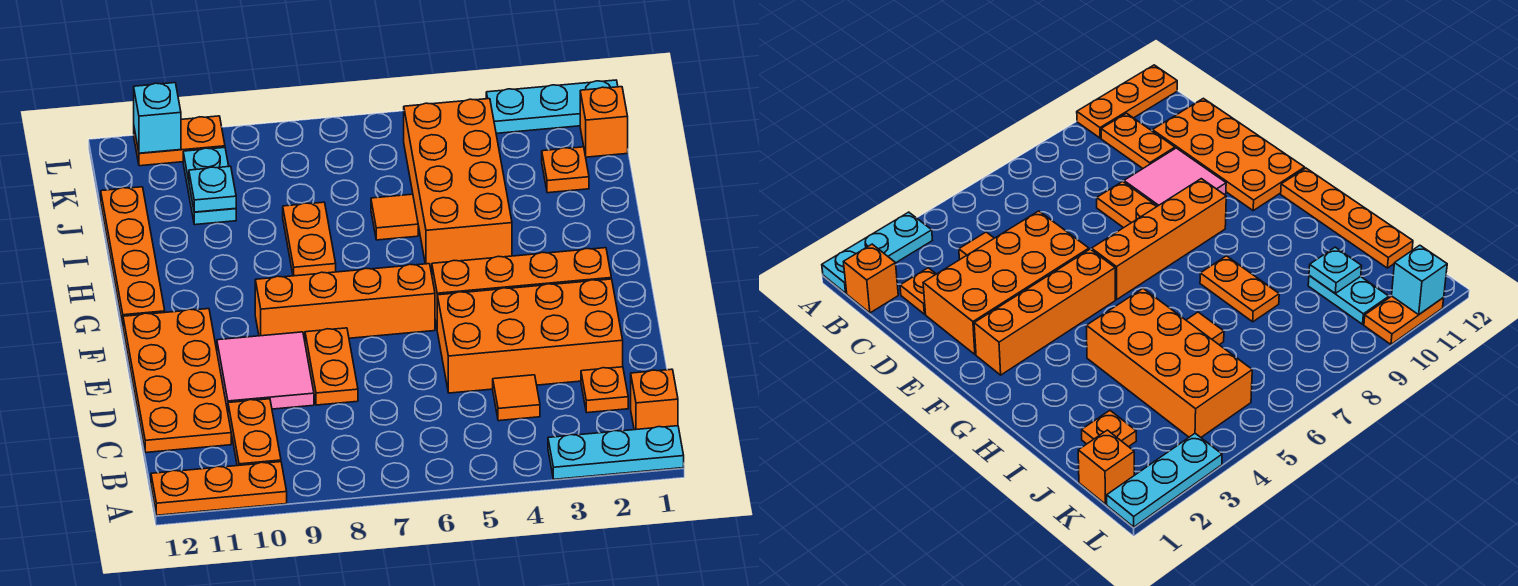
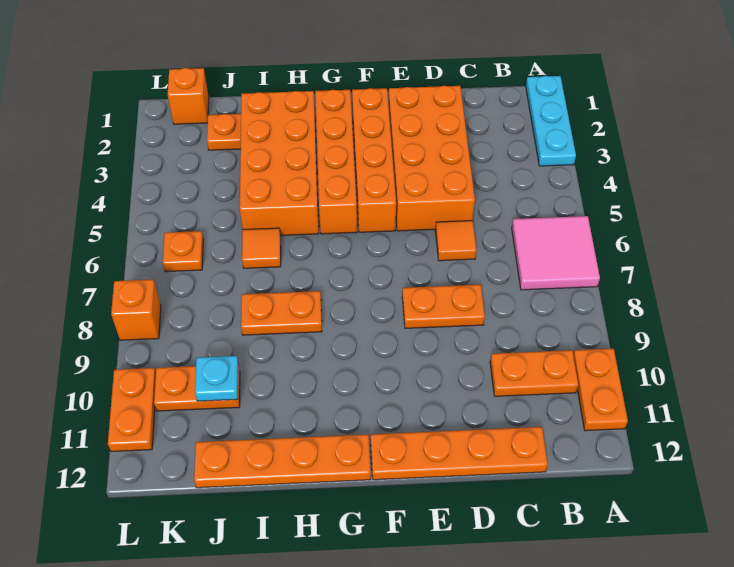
orange plate A10:A12 level 1 -> orange plate A10:A11 level 1
orange brick B1 level 1 -> orange brick L8 level 1
orange plate C2 level 1 -> orange plate K6 level 1
orange tile C4 level 1 -> orange tile D6 level 1
orange plate C11:F12 level 1 -> orange plate C12:F12 level 1
pink tile D9:E10 level 1 -> pink tile A6:B7 level 1
orange brick F6:F9 level 1 -> orange brick G2:G5 level 1
orange brick H4:K5 level 1 -> orange brick H2:I5 level 1
cyan plate J10:K10 level 1 -> orange plate J10:K10 level 1
cyan plate L1:L3 level 1 -> none
cyan brick L11 level 2 -> none

